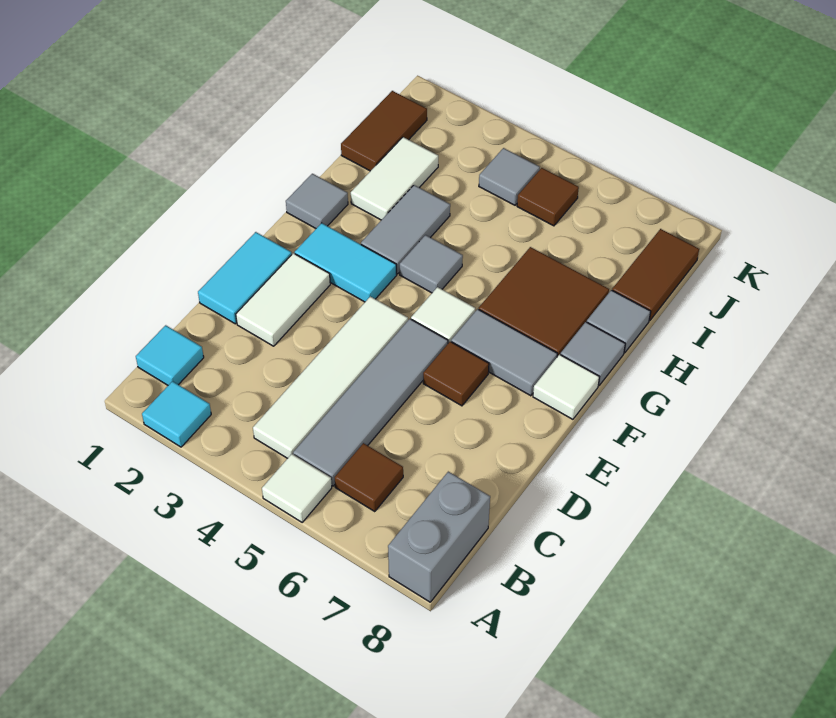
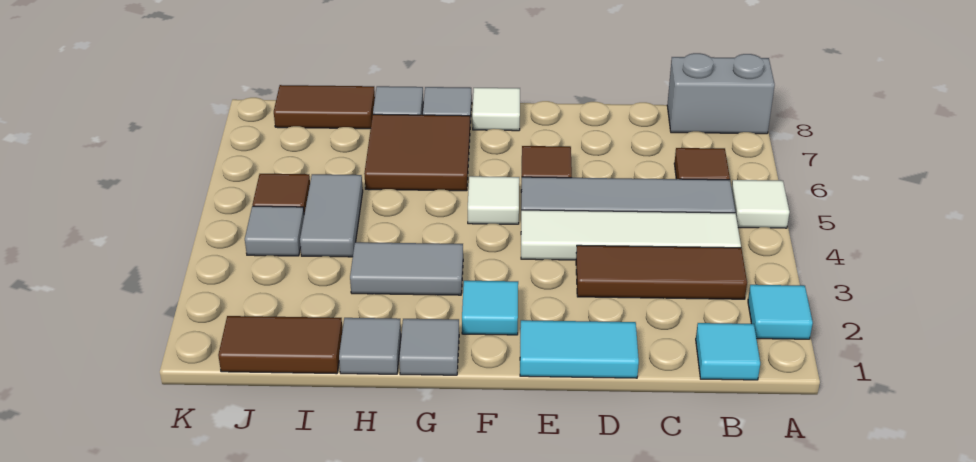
none -> brown tile B3:D3 level 1
white tile D2:E2 level 1 -> none
cyan tile F2:F3 level 1 -> cyan tile F2 level 1
grey tile F6:F7 level 1 -> grey tile I4:I5 level 1
grey tile G4 level 1 -> grey tile H1 level 1
white tile H2:I2 level 1 -> none

